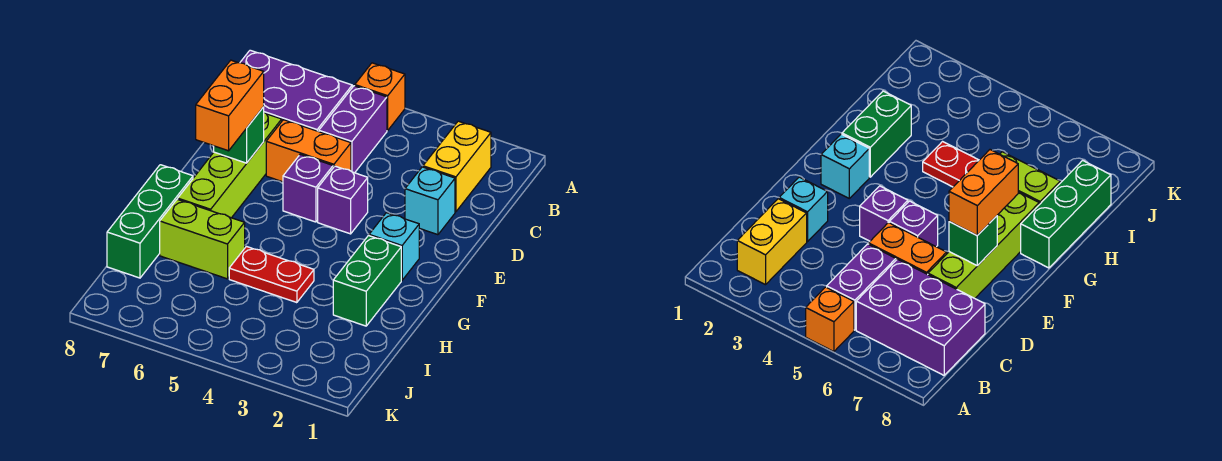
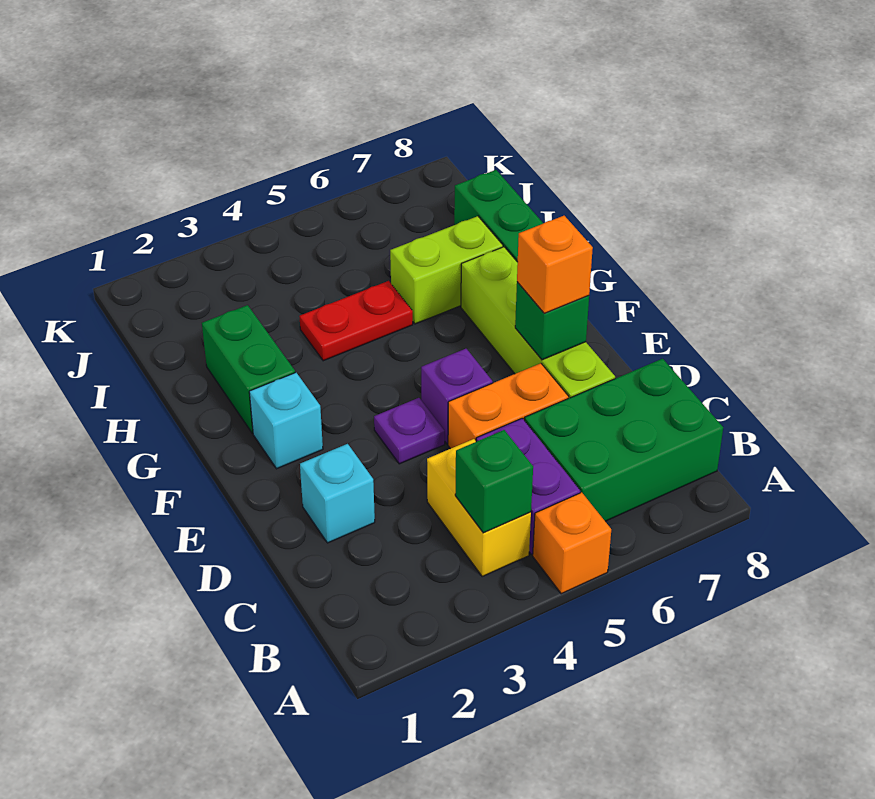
yellow brick B2:C2 level 1 -> yellow brick B4:C4 level 1
none -> green brick B4 level 2
purple brick B6:C8 level 1 -> green brick B6:C8 level 1
purple brick E4 level 1 -> purple plate E4 level 1
orange brick E7:F7 level 3 -> orange brick E7 level 3

